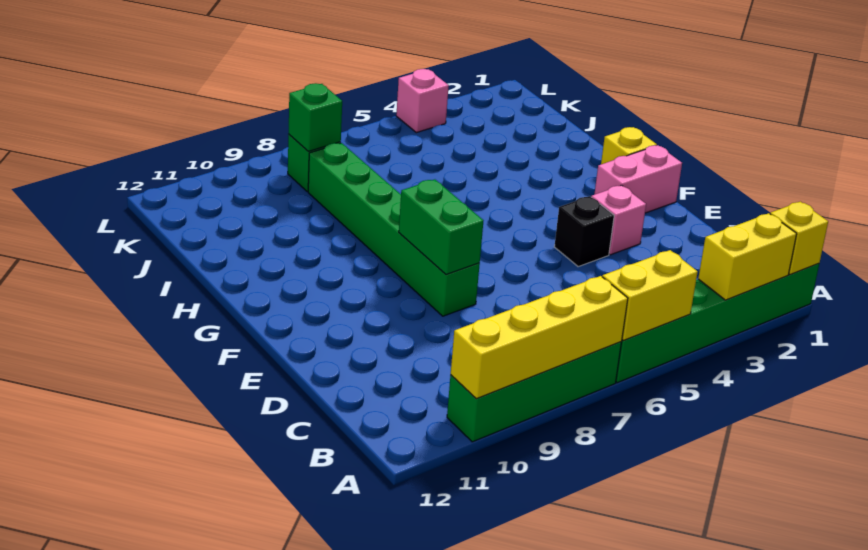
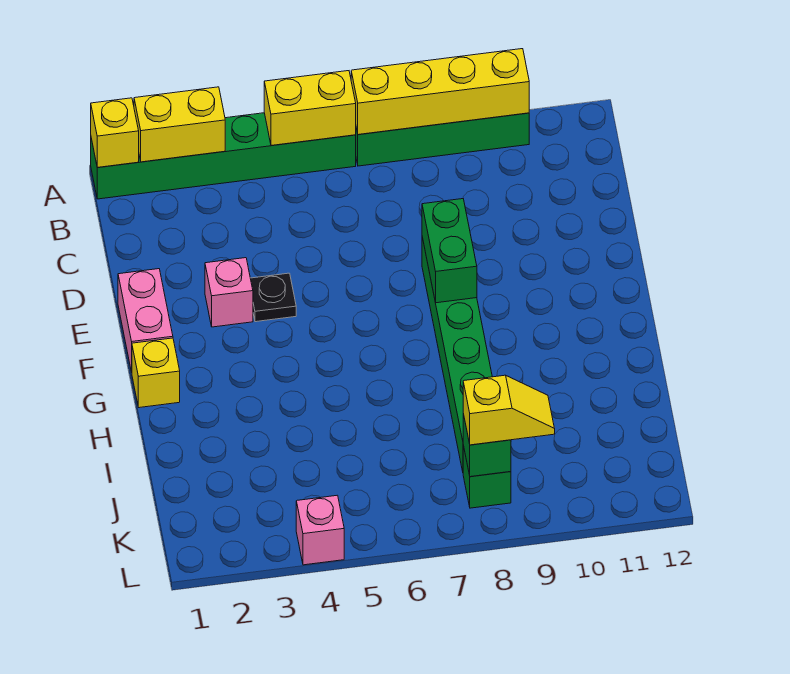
black brick E4 level 1 -> black plate E4 level 1
pink brick F1:F2 level 1 -> pink brick E1:F1 level 1
none -> yellow slope K8:K9 level 3 top 8

